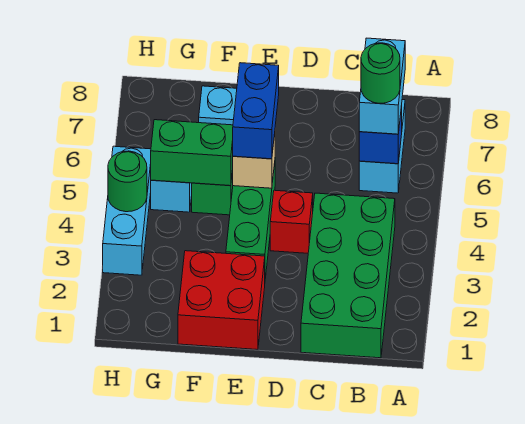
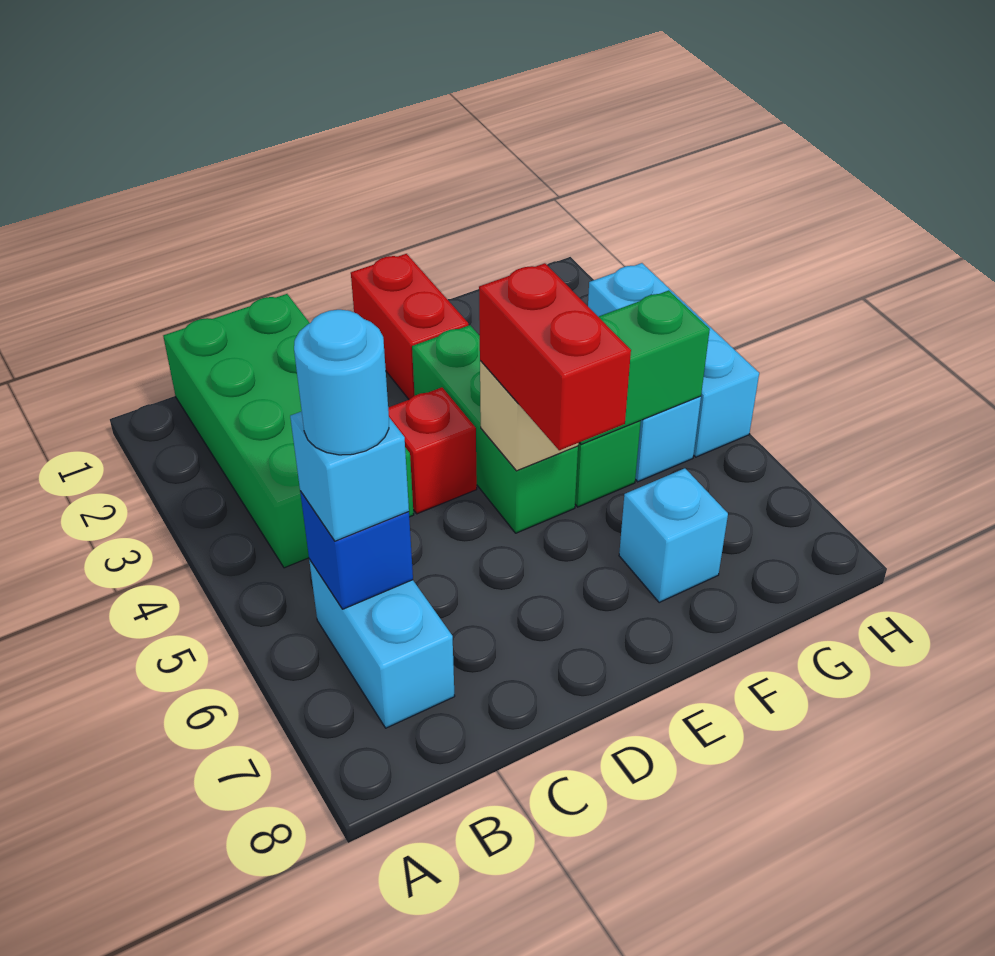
cyan brick B6:B7 level 3 -> cyan brick B6 level 3
green round brick B6 level 4 -> cyan round brick B6 level 4
red brick E1:F2 level 1 -> red brick E1:E2 level 1
blue brick E5:E6 level 3 -> red brick E5:E6 level 3
green round brick H4 level 2 -> none

